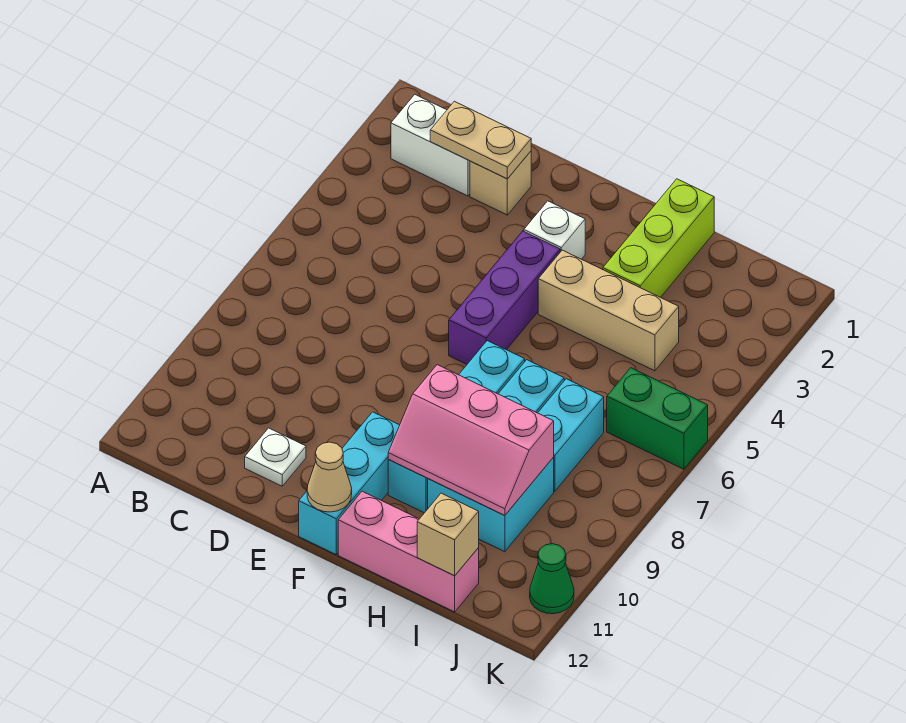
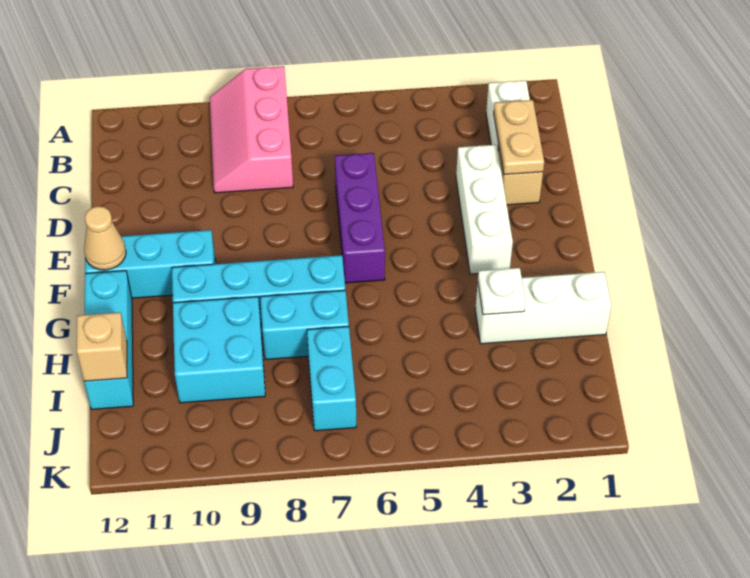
white plate D11 level 1 -> white plate H3 level 2
white brick F3 level 1 -> white brick D3:F3 level 1
purple brick F4:F6 level 1 -> purple brick D6:F6 level 1
tan brick G4:I4 level 1 -> none
pink slope G9:I10 level 2 top 9 -> pink slope A8:C9 level 1 top 8
pink brick G12:I12 level 1 -> cyan brick G12:I12 level 1
lime brick H1:H3 level 1 -> white brick H1:H3 level 1
cyan brick I7:I8 level 1 -> cyan brick I7:J7 level 1
green brick J6:K6 level 1 -> none
green cone K11 level 1 -> none

